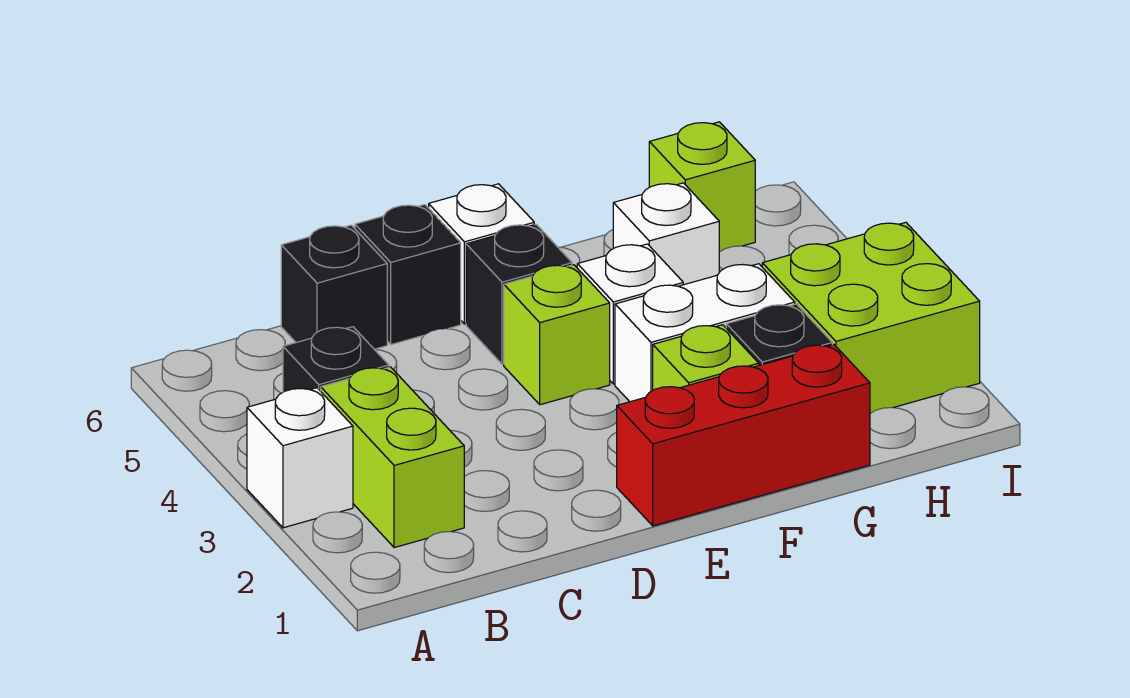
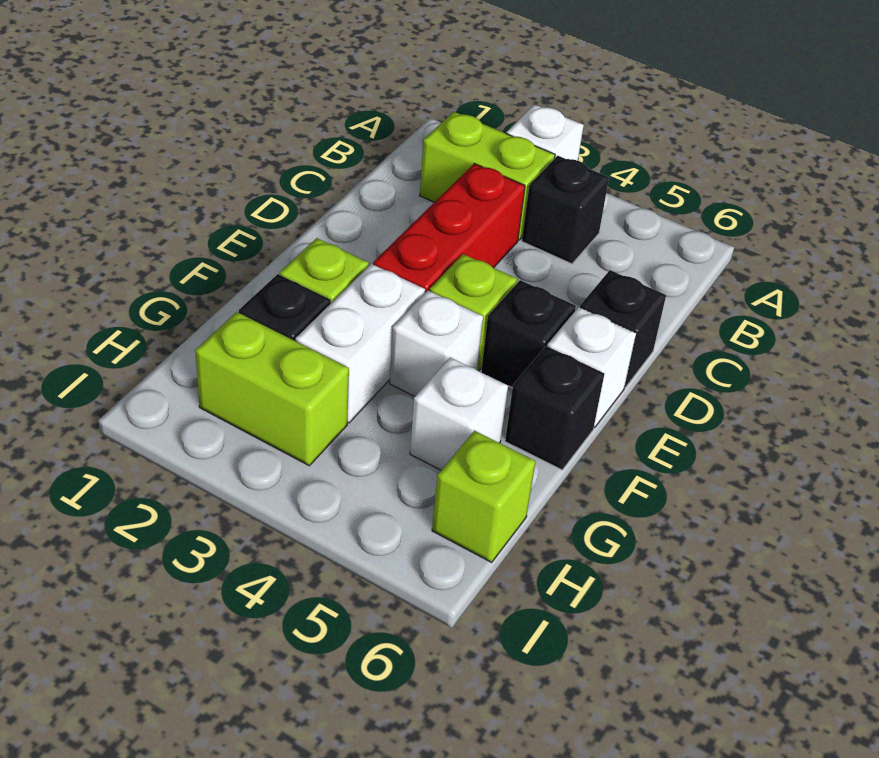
black brick C6 level 1 -> black brick F6 level 1
red brick E1:G1 level 1 -> red brick C3:E3 level 1
lime brick H2:I3 level 1 -> lime brick H2:H3 level 1

